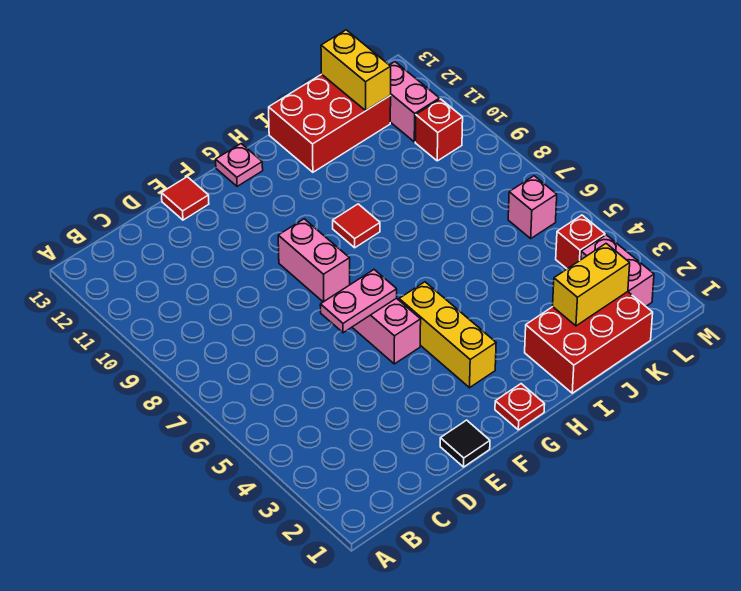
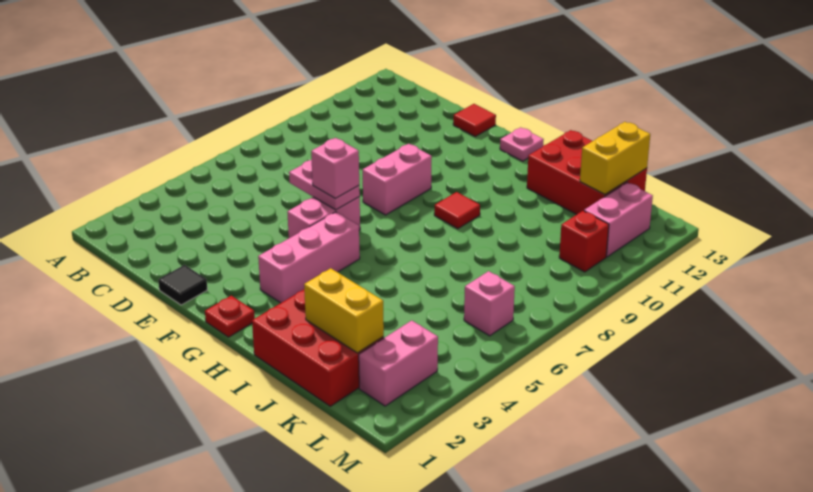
none -> pink brick F6 level 3
yellow brick G3:G5 level 1 -> pink brick G3:G5 level 1
red brick L4 level 1 -> none

